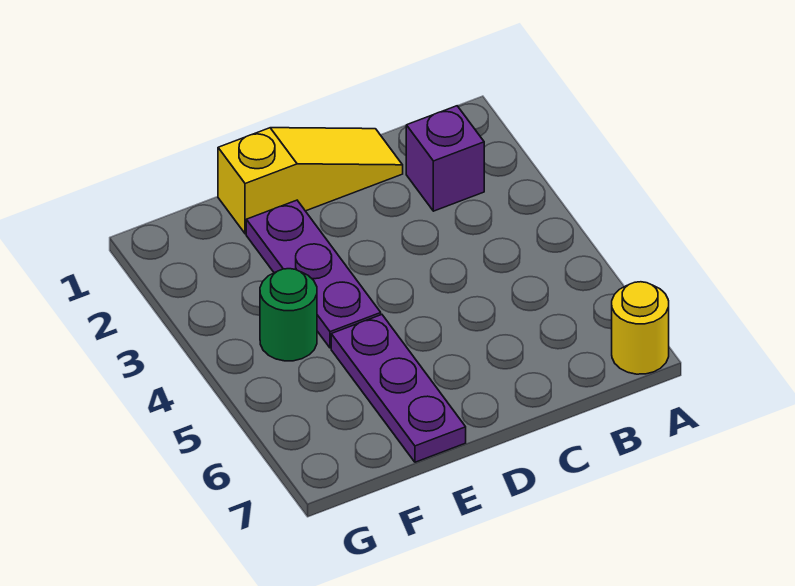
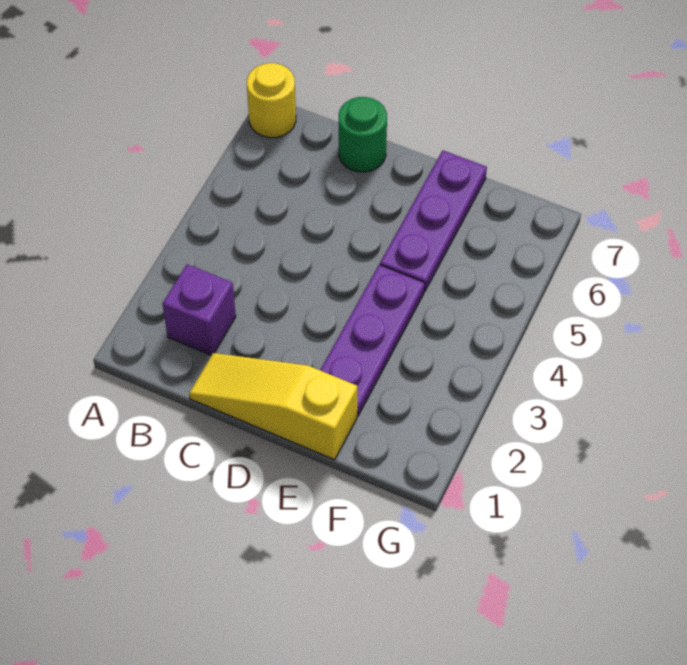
green round brick F4 level 1 -> green round brick C7 level 1

